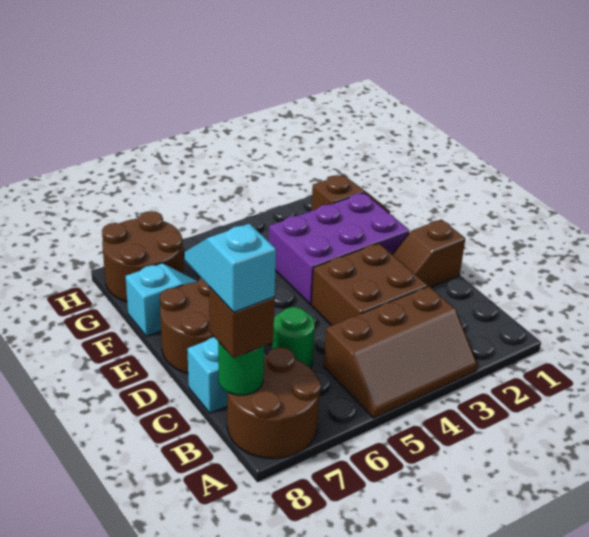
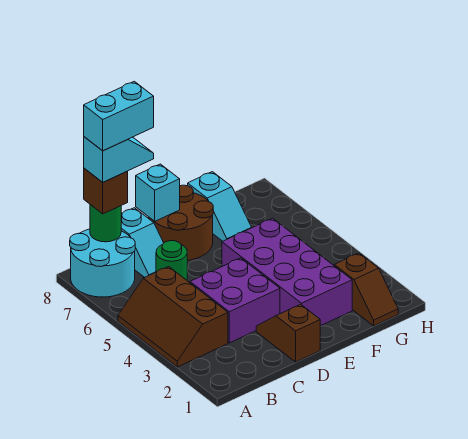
brown round brick A7:B8 level 1 -> cyan round brick A7:B8 level 1
none -> cyan brick B8:C8 level 5
brown brick C3:D4 level 1 -> purple brick C3:D4 level 1
none -> cyan brick D8 level 2
purple brick E2:F4 level 1 -> purple brick E2:F5 level 1
brown round brick G7:H8 level 1 -> none

